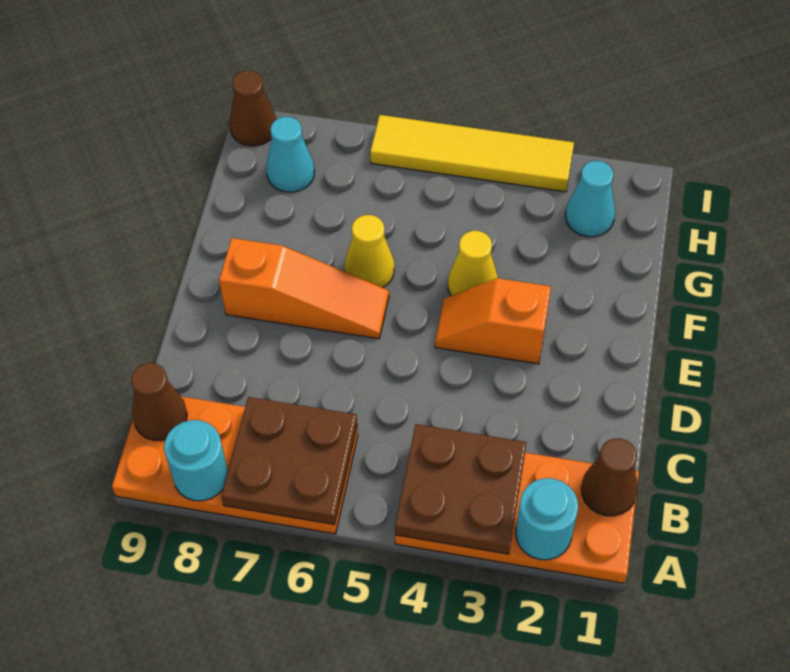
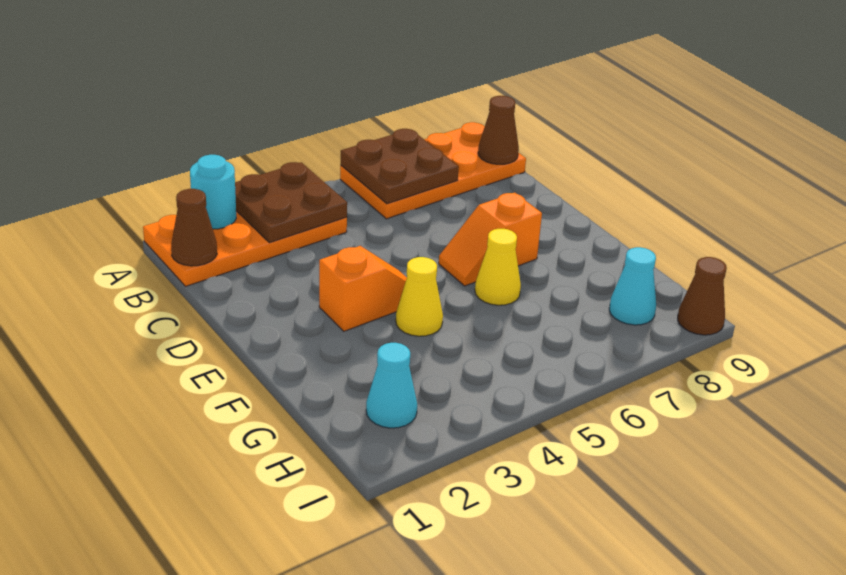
cyan round brick A8 level 2 -> none
orange slope E6:E8 level 1 top 8 -> orange slope E6:E7 level 1 top 7
yellow tile I3:I6 level 1 -> none

